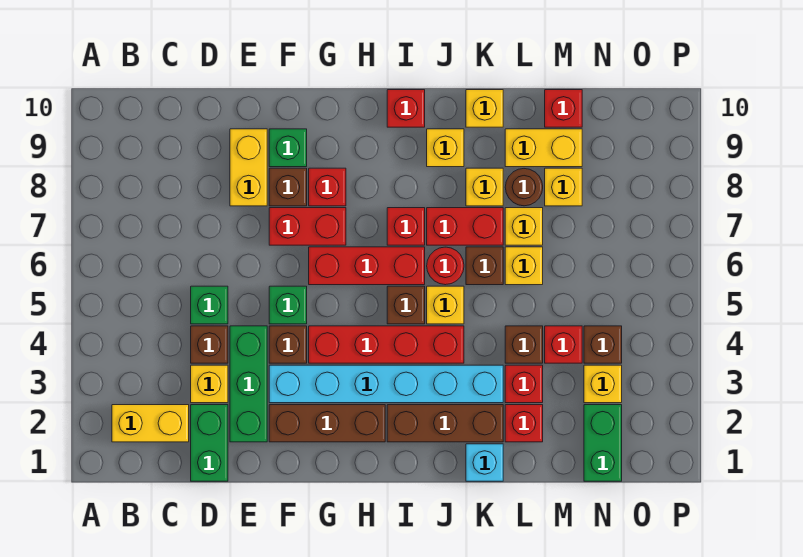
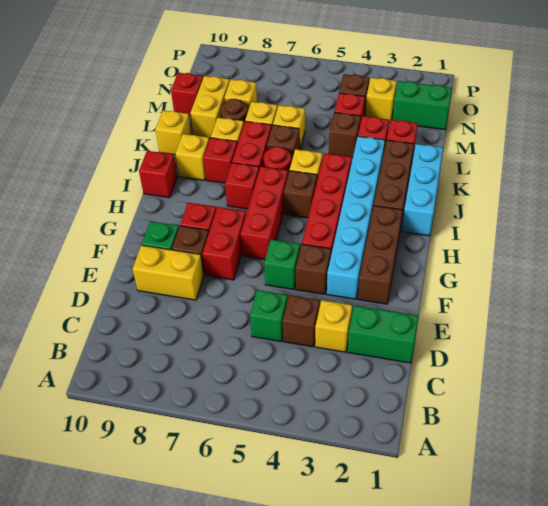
yellow brick B2:C2 level 1 -> none
green brick E2:E4 level 1 -> none
none -> red brick J8 level 1
cyan brick K1 level 1 -> cyan brick I1:K1 level 1

